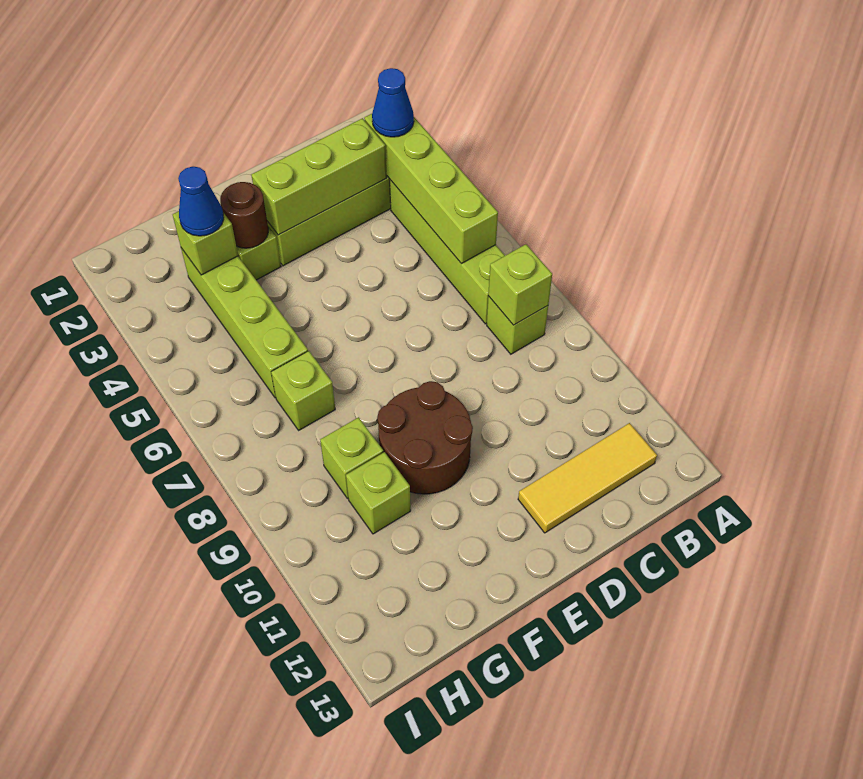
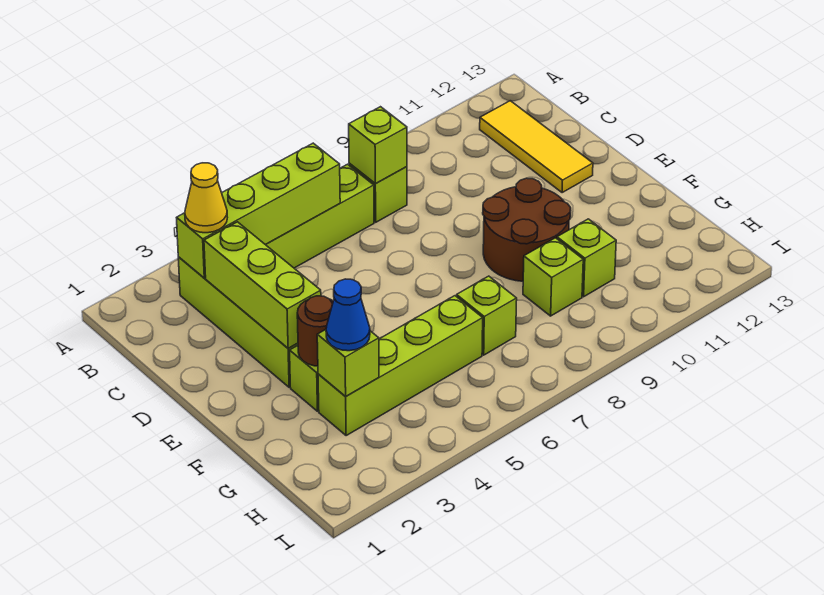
blue cone B3 level 3 -> yellow cone B3 level 3

